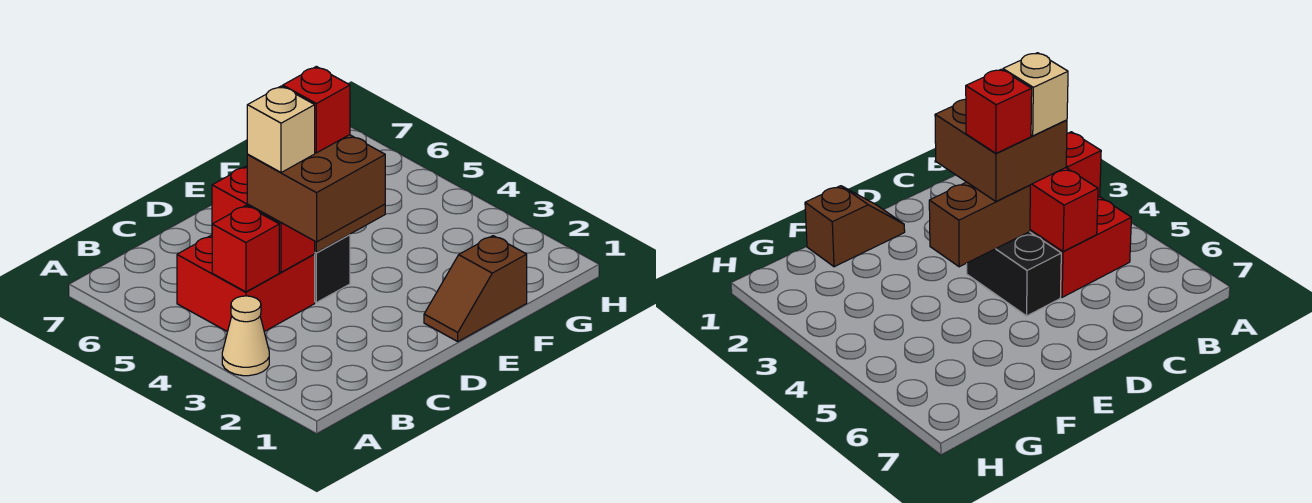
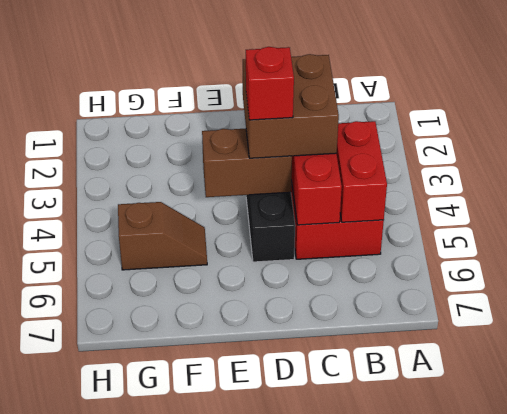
tan cone A3 level 1 -> none
red brick B4 level 2 -> red brick B4:B5 level 2
tan brick C4 level 4 -> none
brown slope E1:F1 level 1 top F -> brown slope F5:G5 level 1 top G

